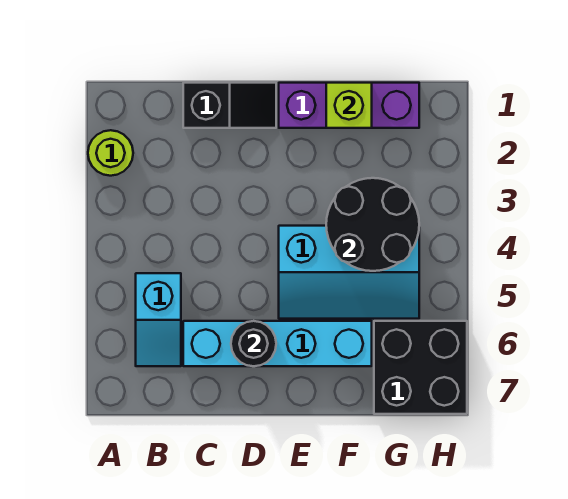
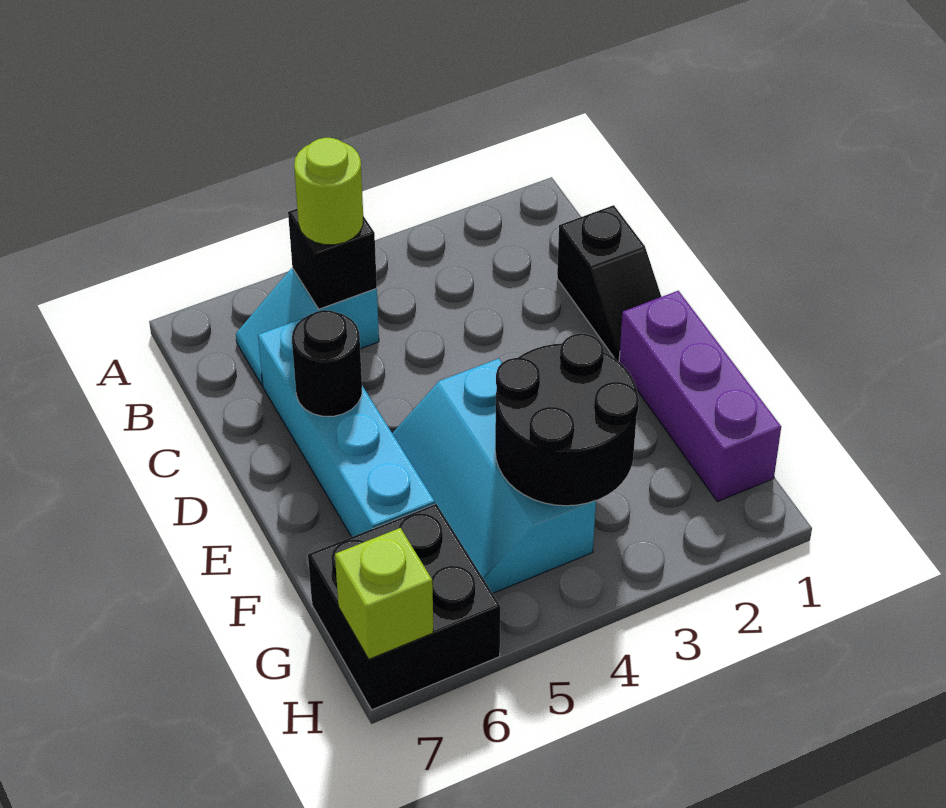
lime round brick A2 level 1 -> lime round brick B5 level 3
none -> black brick B5 level 2
lime brick F1 level 2 -> lime brick H7 level 2

